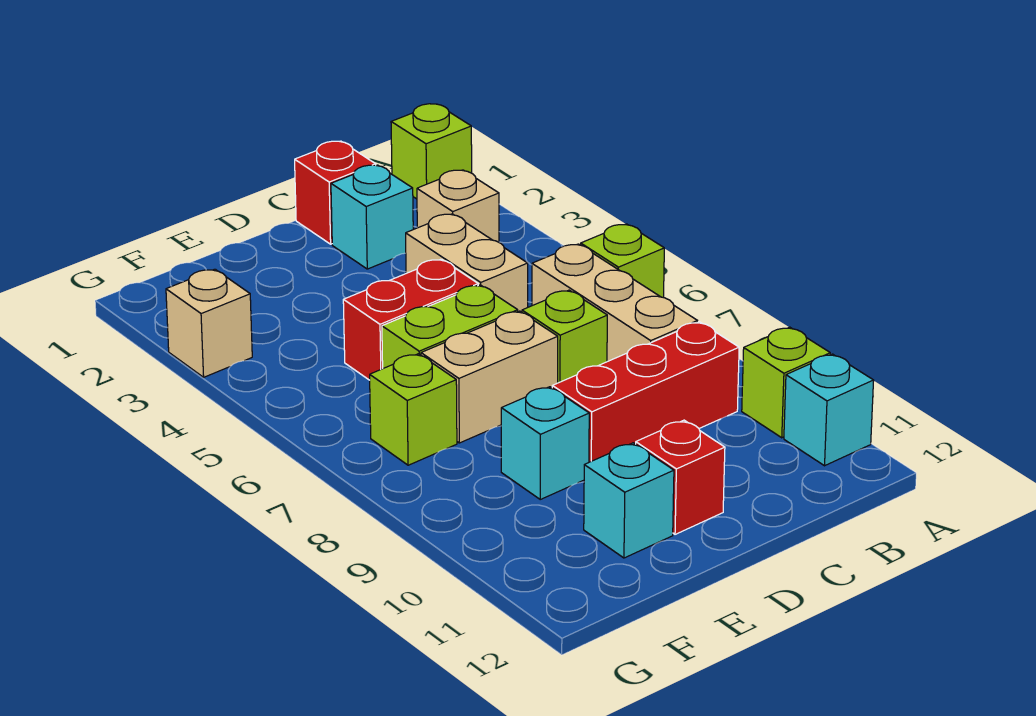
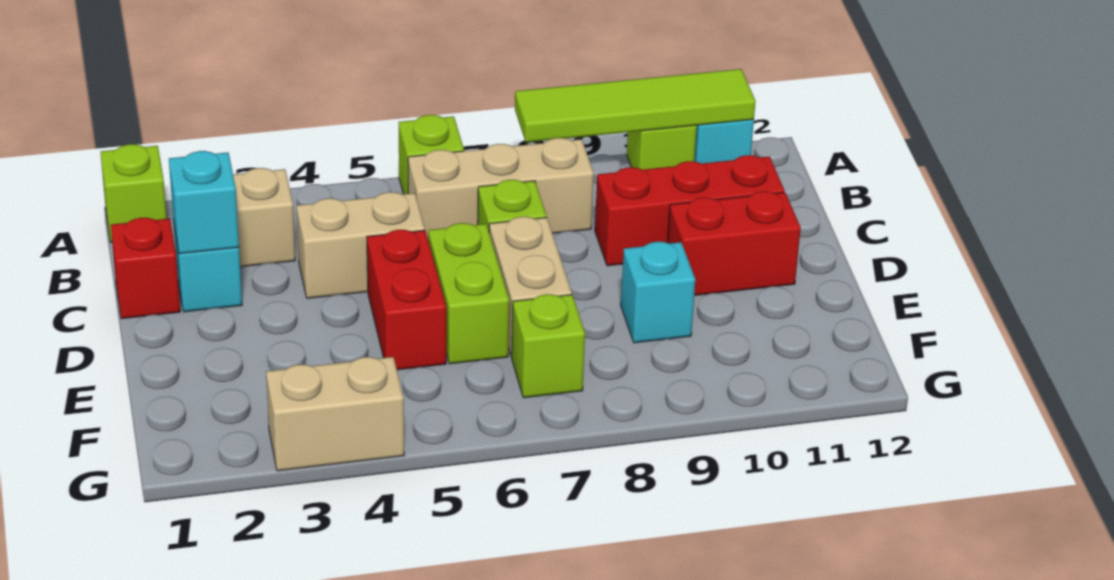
none -> lime tile A8:A11 level 2
red brick B9:D9 level 1 -> red brick C9:C11 level 1
red brick D11 level 1 -> red brick D10:D11 level 1
cyan brick E11 level 1 -> cyan brick C2 level 2
tan brick G3 level 1 -> tan brick G3:G4 level 1

